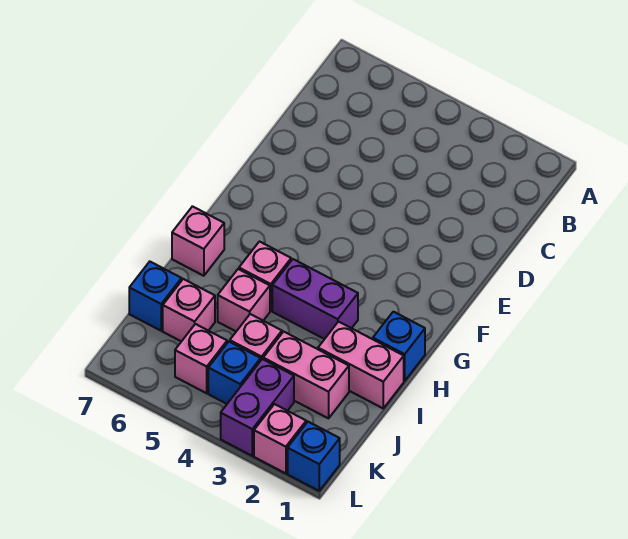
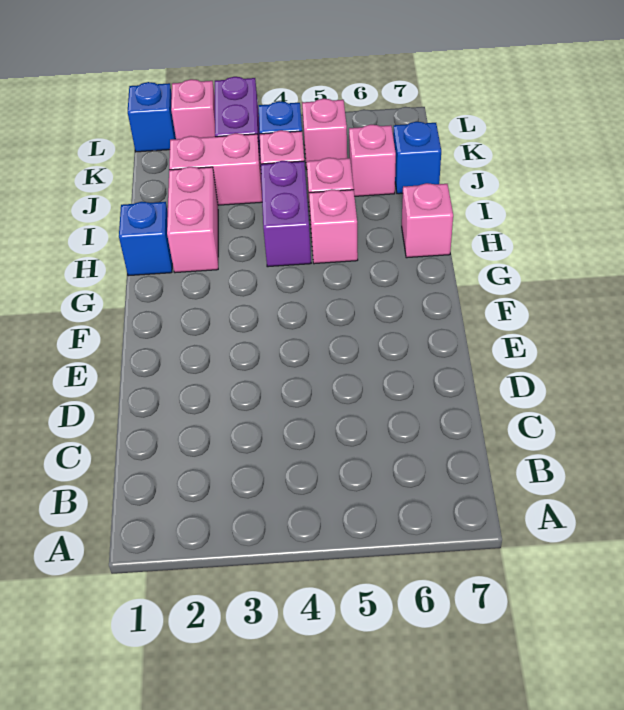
purple brick H3:H4 level 1 -> purple brick H4:I4 level 1
pink brick I1:I2 level 1 -> pink brick H2:I2 level 1

